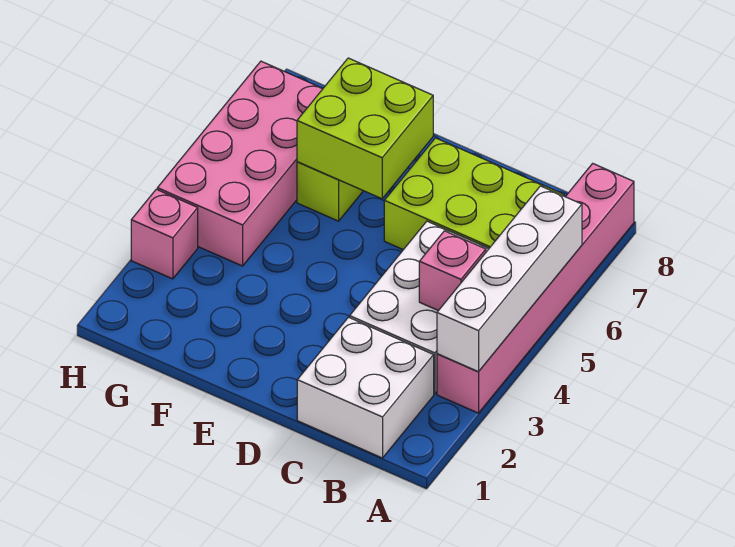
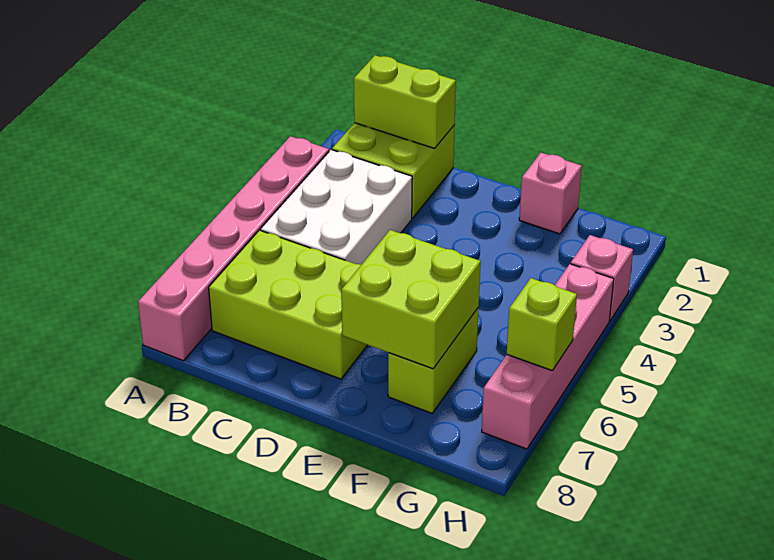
white brick A3:A6 level 2 -> none
white brick B1:C2 level 1 -> lime brick B1:C2 level 1
none -> lime brick B1:C1 level 2
pink brick B4 level 2 -> pink brick F1 level 1
pink brick G4:H7 level 1 -> pink brick H4:H7 level 1
none -> lime brick H6 level 2

